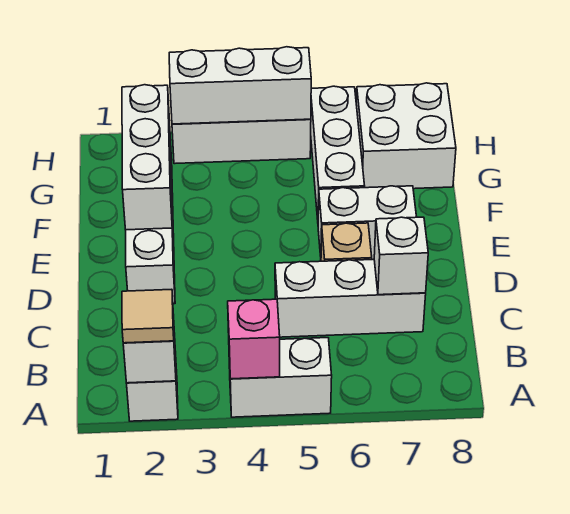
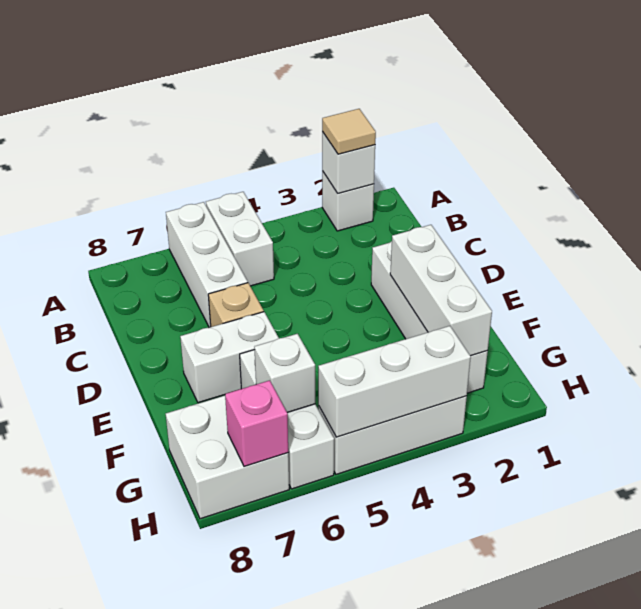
white brick A4:A5 level 1 -> white brick A5:B5 level 1
pink brick A4 level 2 -> pink brick H7 level 2
white brick C5:C7 level 1 -> white brick A6:C6 level 1
white brick C7 level 2 -> white brick G6 level 2

